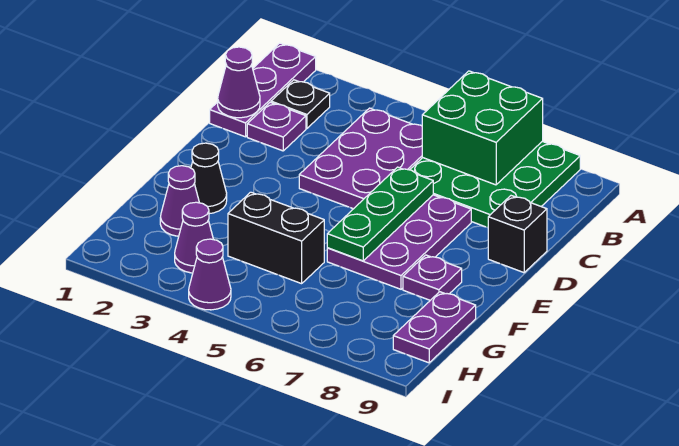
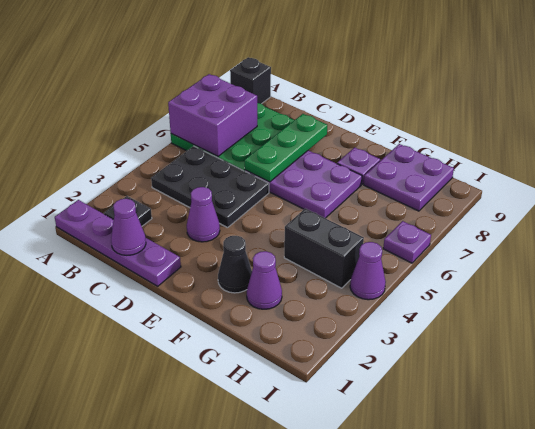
purple plate A1:C1 level 1 -> purple plate A1:D1 level 1
green brick A6:B7 level 2 -> purple brick A6:B7 level 2
purple plate B4:D5 level 1 -> black plate B4:D5 level 1
purple plate C2 level 1 -> purple plate I6 level 1
green plate D6:F6 level 2 -> green plate D6:D8 level 2
black brick D9 level 1 -> black brick A9 level 1
black brick G4:G5 level 1 -> black brick G4:H4 level 1
purple plate G9:H9 level 1 -> purple plate G8:H9 level 1
purple cone H3 level 1 -> purple cone D3 level 1

